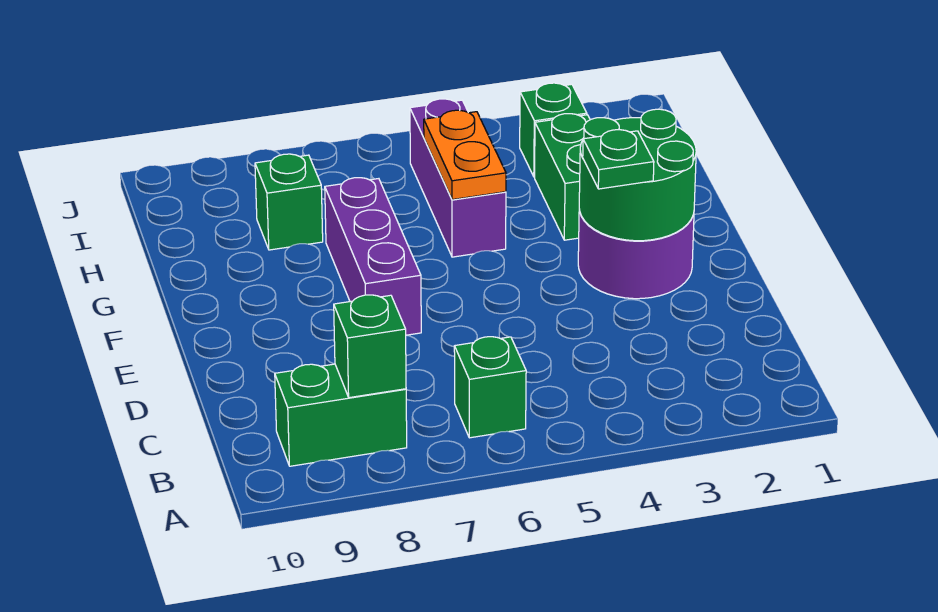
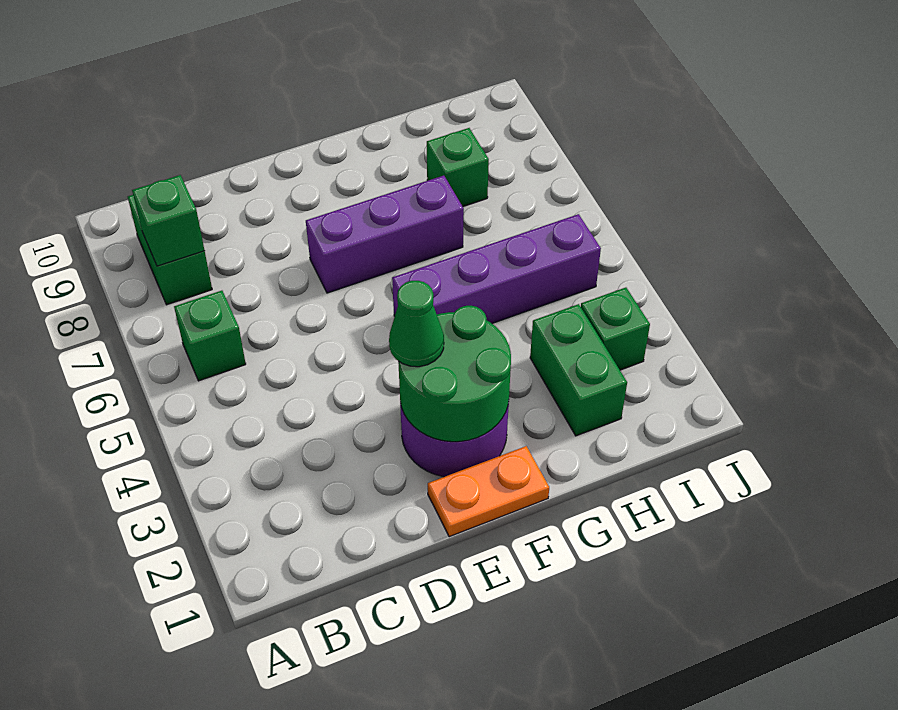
green plate E3 level 3 -> green cone E3 level 3
green brick G3:H3 level 1 -> green brick H2:H3 level 1
purple brick G5:I5 level 1 -> purple brick F5:I5 level 1
orange plate G5:H5 level 2 -> orange plate E1:F1 level 1

